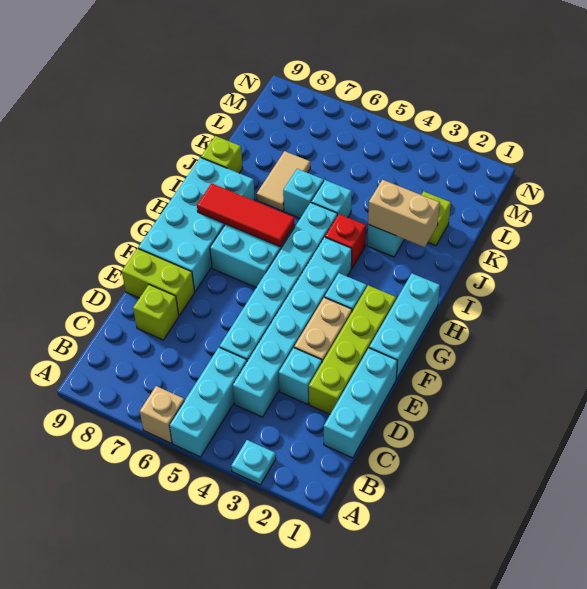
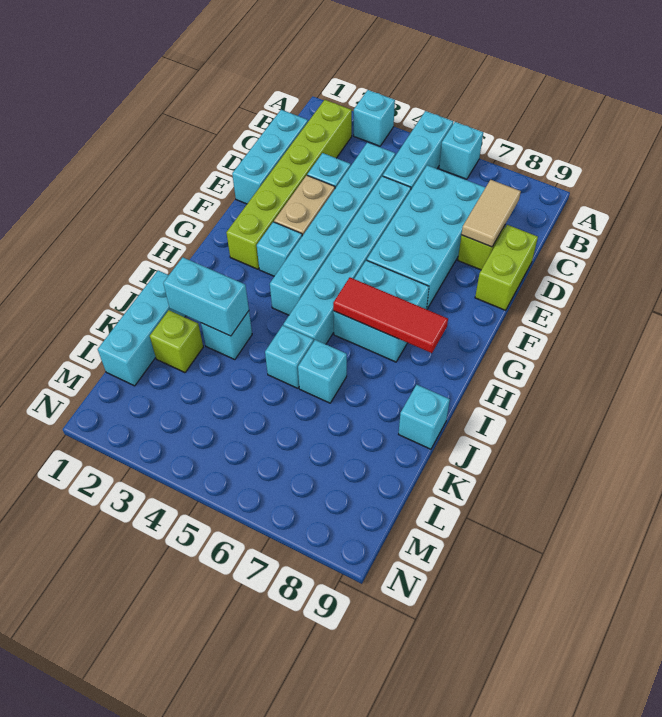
cyan plate A3 level 1 -> cyan brick A3 level 1
tan brick A6 level 1 -> cyan brick A6 level 1
lime brick D2:G2 level 1 -> lime brick B2:G2 level 1
lime brick E8:E9 level 1 -> lime brick D9:E9 level 1
cyan brick F1:H1 level 1 -> cyan brick J1:L1 level 1
cyan brick F8:I9 level 1 -> cyan brick C6:F7 level 1
red brick I4 level 1 -> none
tan brick J2:J3 level 2 -> cyan brick J2:J3 level 2
tan tile J7:K7 level 1 -> tan tile C8:D8 level 2
lime brick J9 level 1 -> cyan brick J9 level 1

